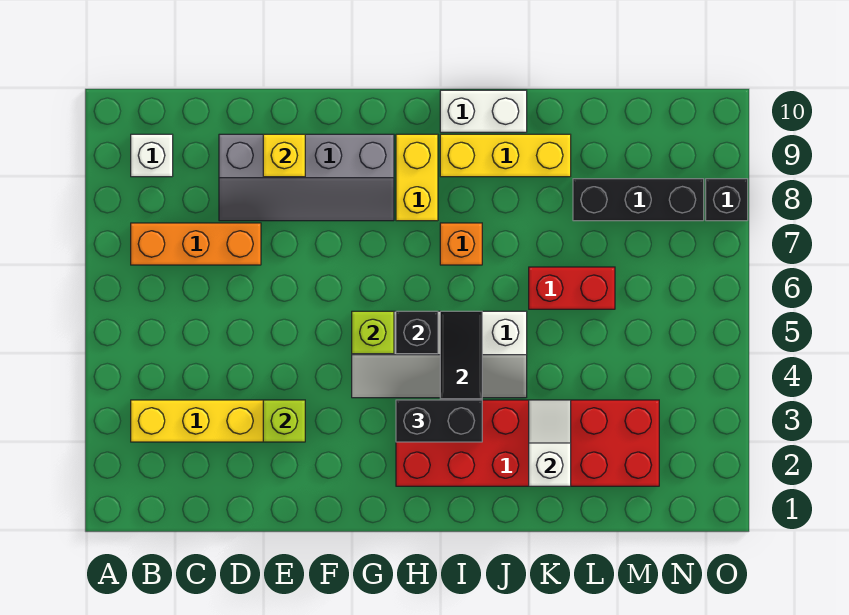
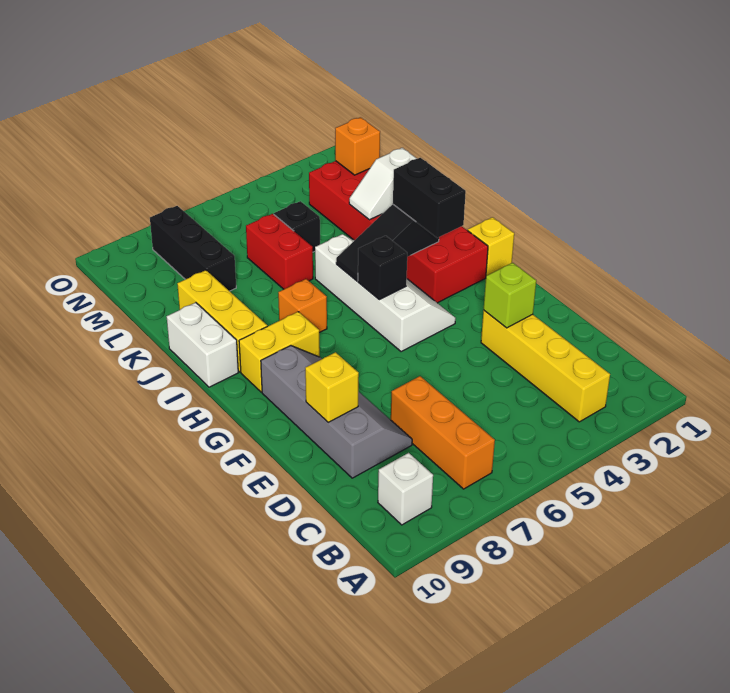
lime brick G5 level 2 -> none
none -> yellow brick H1 level 1
none -> orange brick M2 level 2
black brick O8 level 1 -> black brick L5 level 1

